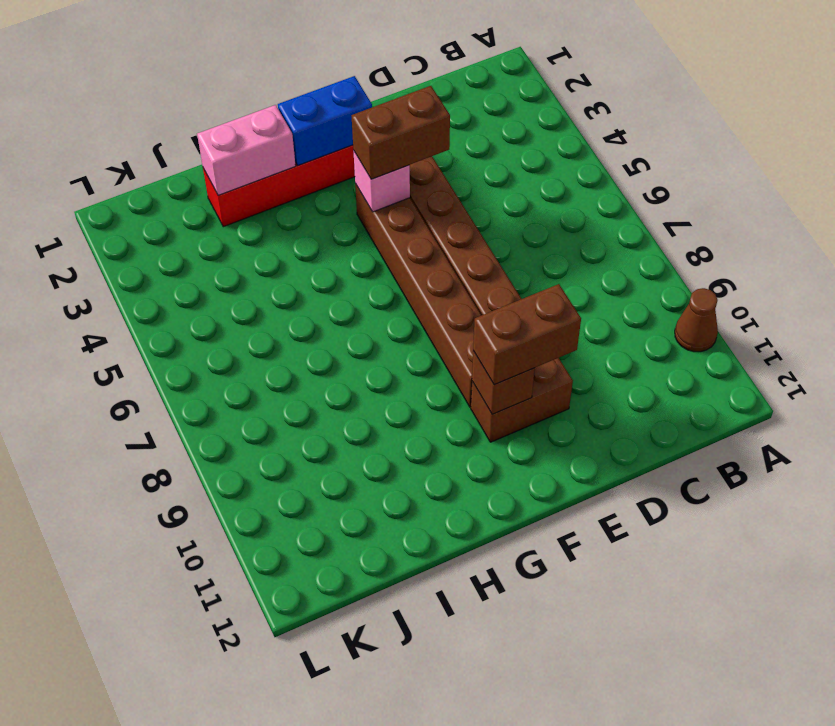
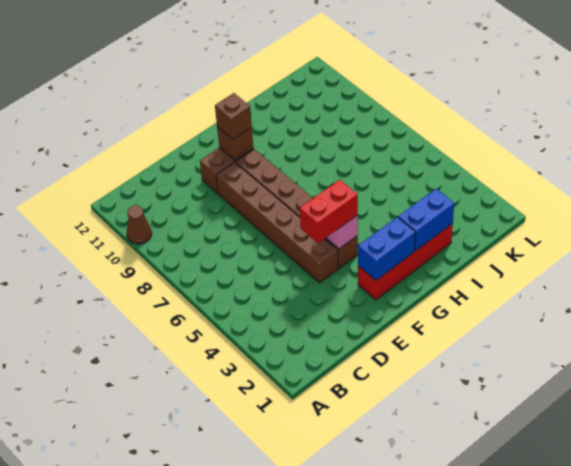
brown brick E4:F4 level 3 -> red brick E4:F4 level 3
brown brick E10:F10 level 3 -> brown brick F10 level 3
pink brick H2:I2 level 2 -> blue brick H2:I2 level 2

